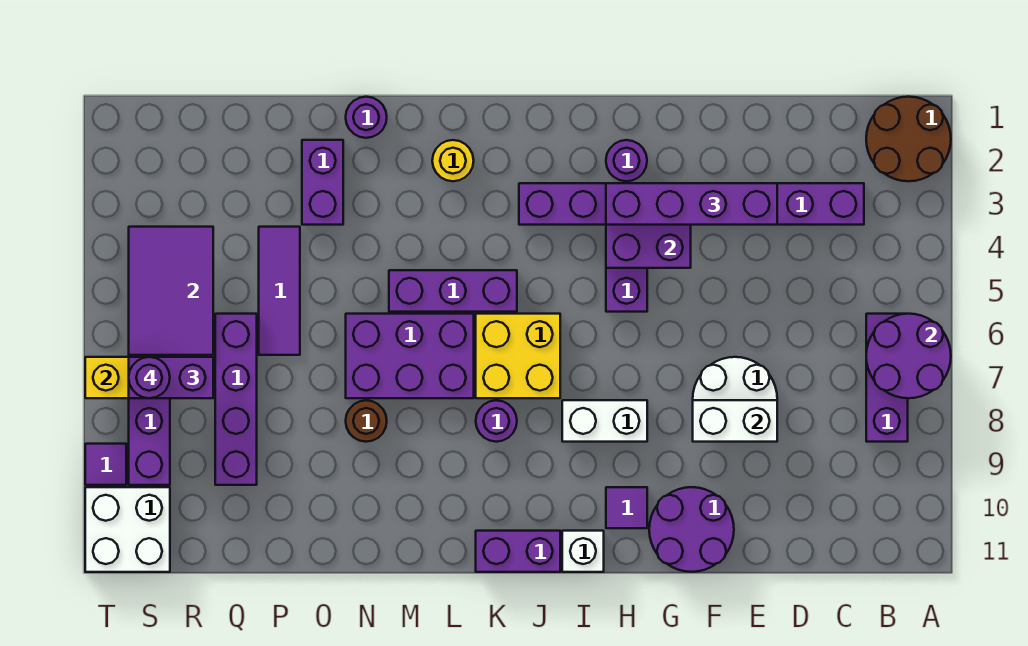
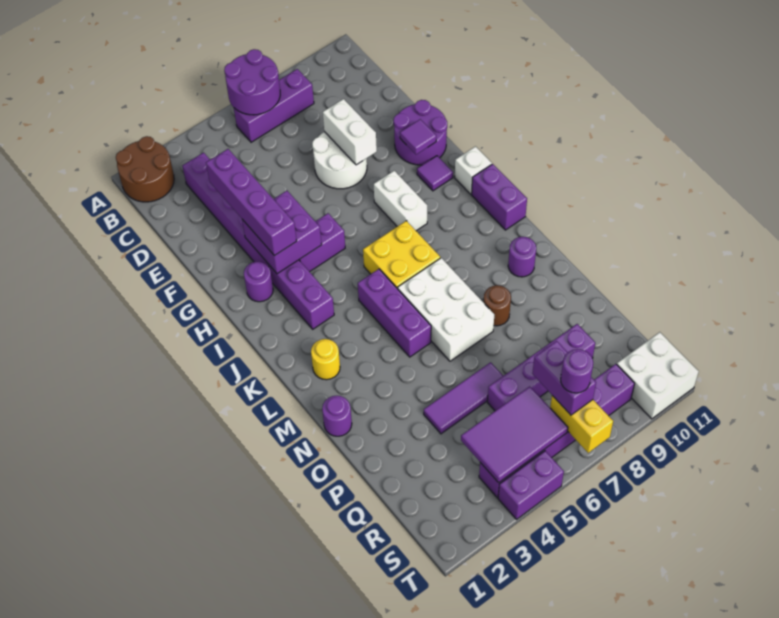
purple round brick K8 level 1 -> purple round brick M10 level 1
purple brick L6:N7 level 1 -> white brick L6:N7 level 1
purple brick O2:O3 level 1 -> purple brick T4:T5 level 1
purple tile T9 level 1 -> purple tile G10 level 2

